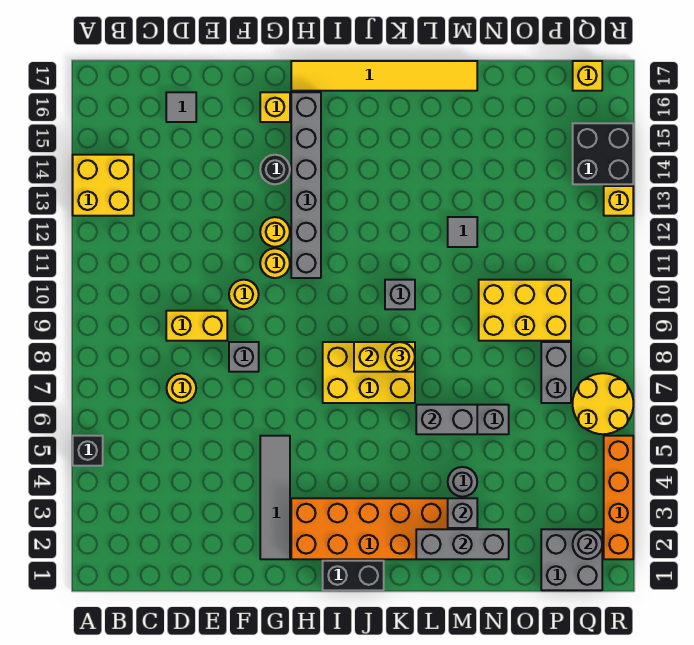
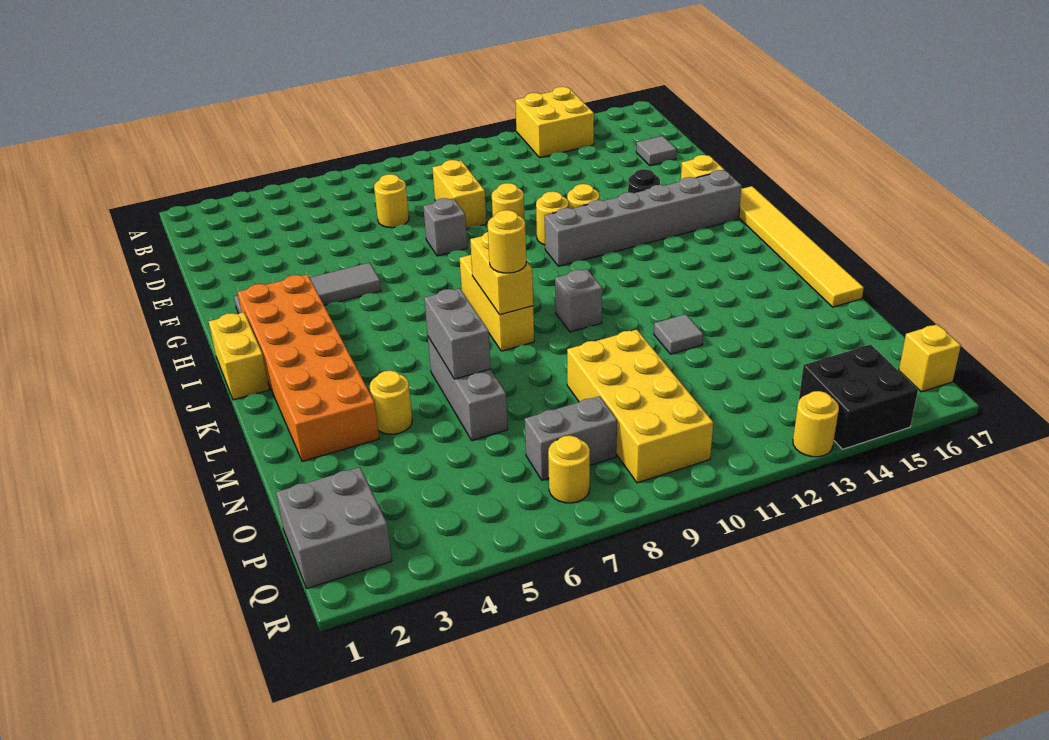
black brick A5 level 1 -> none
black brick I1:J1 level 1 -> yellow brick I1:J1 level 1
yellow brick I7:K8 level 1 -> yellow brick I8:K8 level 1
grey brick L2:N2 level 2 -> none
grey brick M3 level 2 -> none
grey round brick M4 level 1 -> yellow round brick M4 level 1
yellow brick N9:P10 level 1 -> yellow brick N9:Q10 level 1
grey round brick Q2 level 2 -> none
yellow round brick Q6:R7 level 1 -> yellow round brick Q7 level 1
orange brick R2:R5 level 1 -> none
yellow brick R13 level 1 -> yellow round brick R13 level 1

